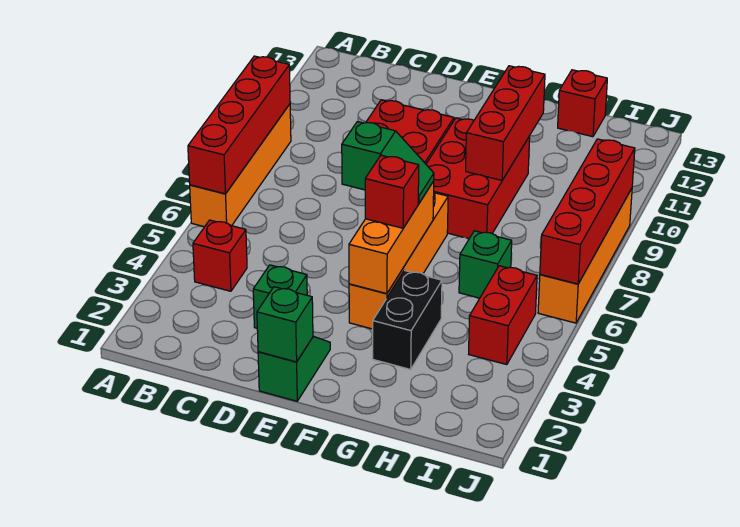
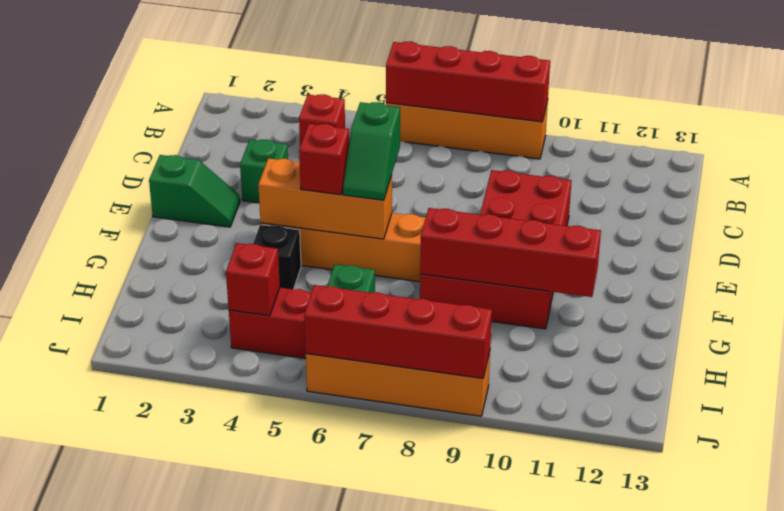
green brick E1 level 2 -> none
black brick G3:G4 level 1 -> black brick G4 level 1
red brick G9:G11 level 2 -> red brick G8:G11 level 2
red brick H13 level 1 -> red brick I4 level 2

